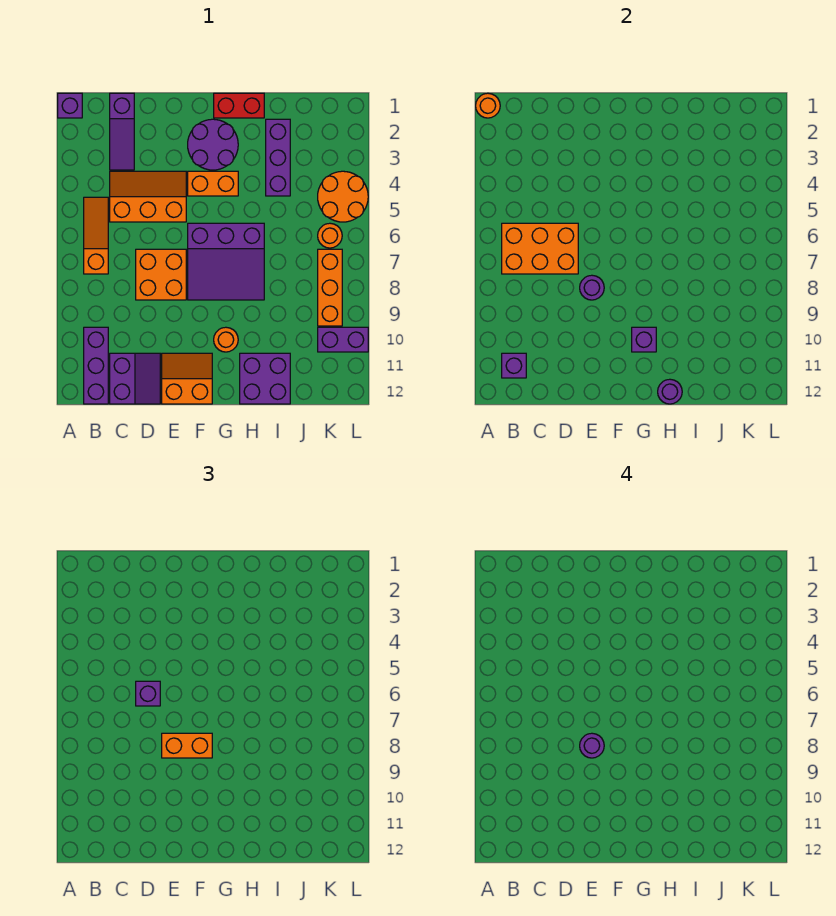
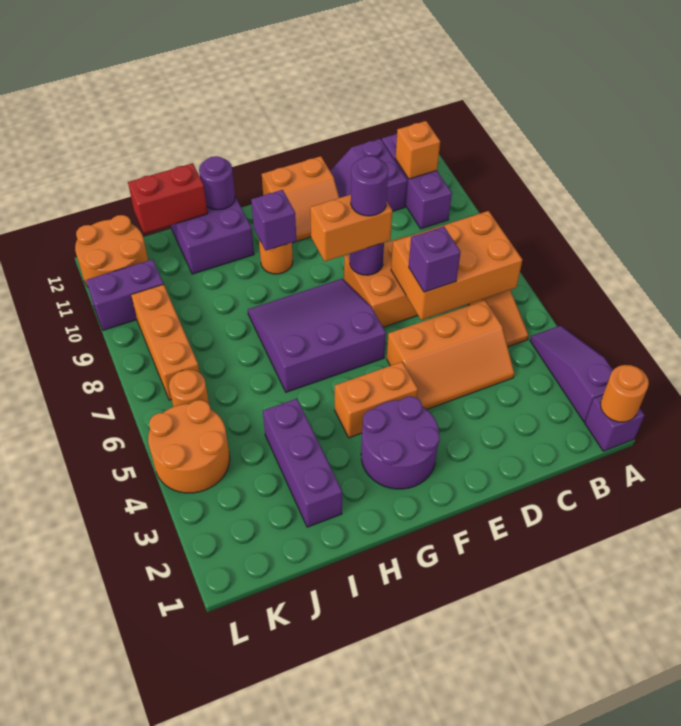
purple brick B11 level 2 -> orange brick B11 level 2
purple slope C1:C3 level 1 top 1 -> purple slope A2:A4 level 1 top 2
red brick G1:H1 level 1 -> red brick I12:J12 level 2
none -> orange round brick K11:L12 level 1

